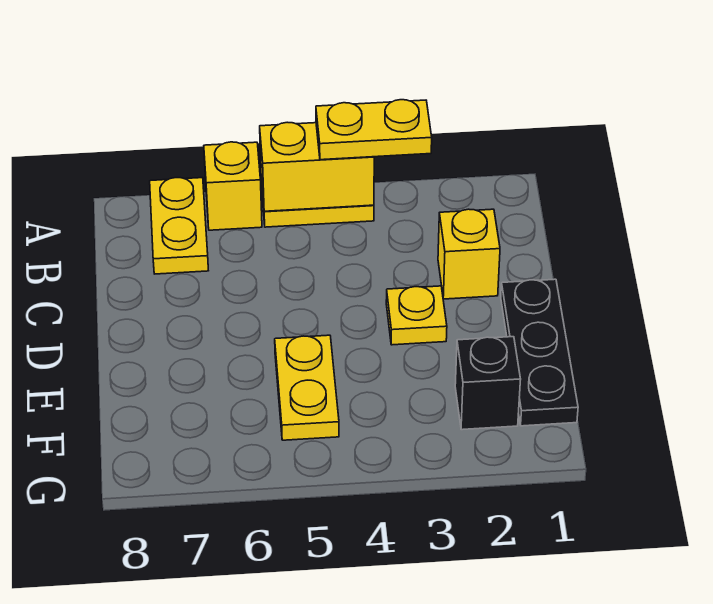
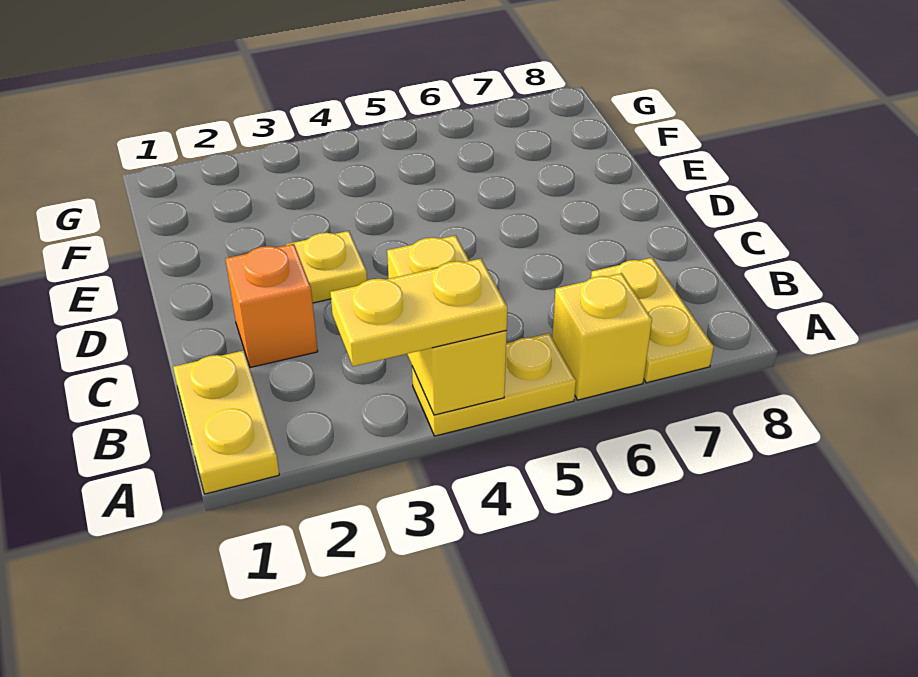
yellow brick A4:A5 level 2 -> yellow brick A4:B4 level 2
yellow brick C2 level 1 -> orange brick C2 level 1
black plate D1:F1 level 1 -> none
yellow plate E5:F5 level 1 -> yellow plate A1:B1 level 1
black brick F2 level 1 -> none

